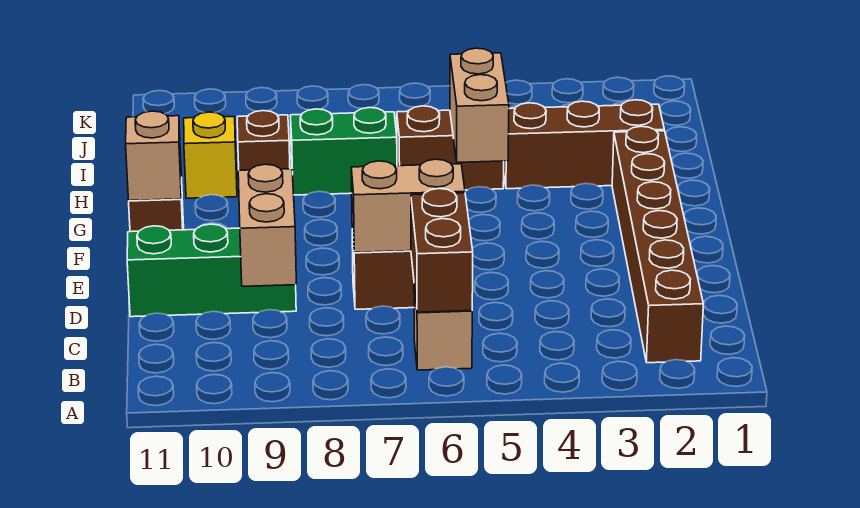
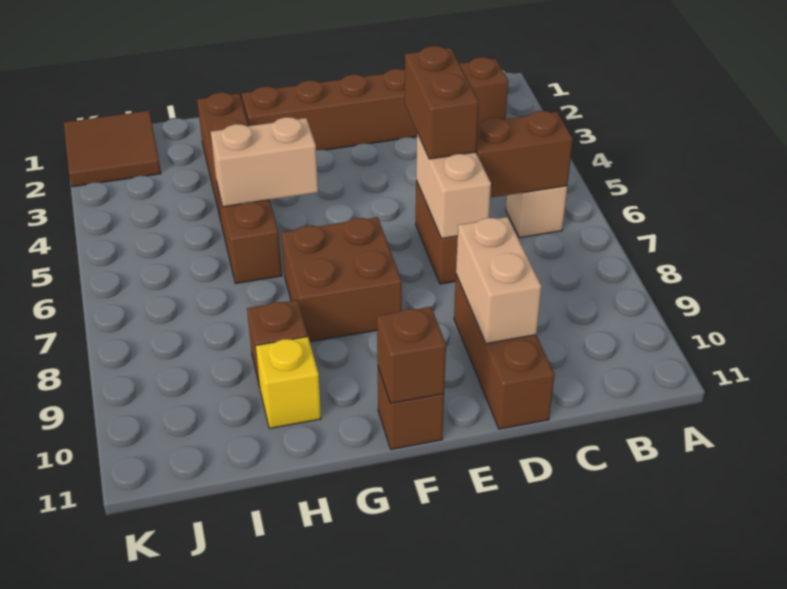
tan brick C9:D9 level 2 -> tan brick D9:D10 level 2
none -> brown brick D5:D6 level 3
green brick D9:D11 level 1 -> brown brick D9:D11 level 1
none -> brown brick F7:G8 level 1
tan brick F11 level 2 -> brown brick F11 level 2
green brick H7:H8 level 1 -> none
none -> brown tile J1:K2 level 1

